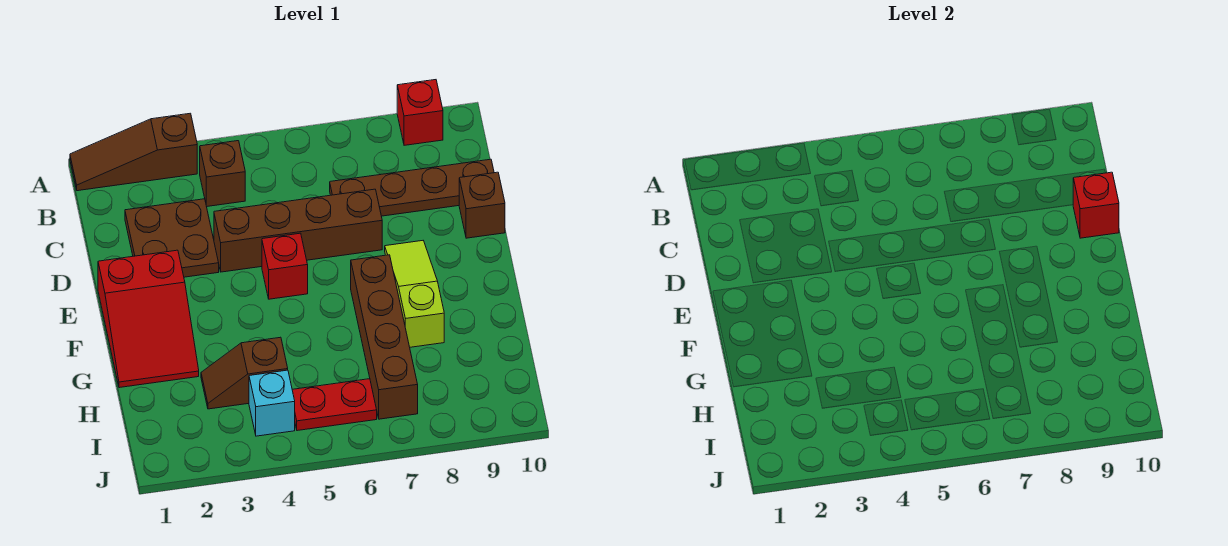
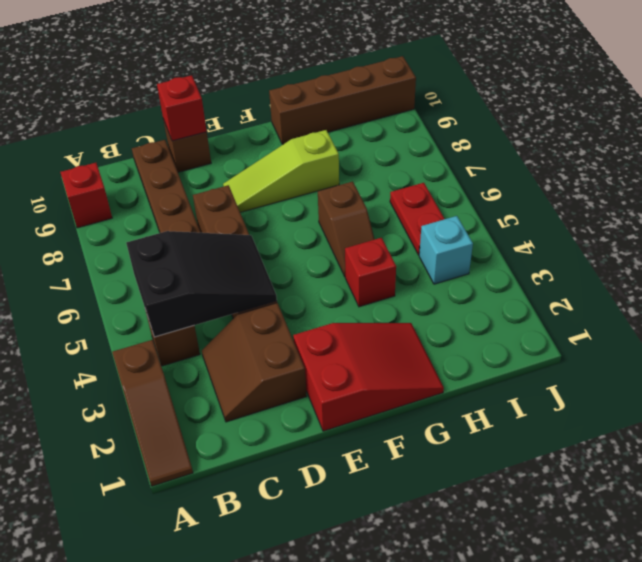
none -> black slope B4:D5 level 2 top B
brown plate C2:D3 level 1 -> brown slope C2:D3 level 1 top D
red brick E5 level 1 -> red brick G4 level 1
brown brick F7:I7 level 1 -> brown brick G10:J10 level 1
brown slope H3:H4 level 1 top 4 -> brown slope G5:G6 level 1 top 6

